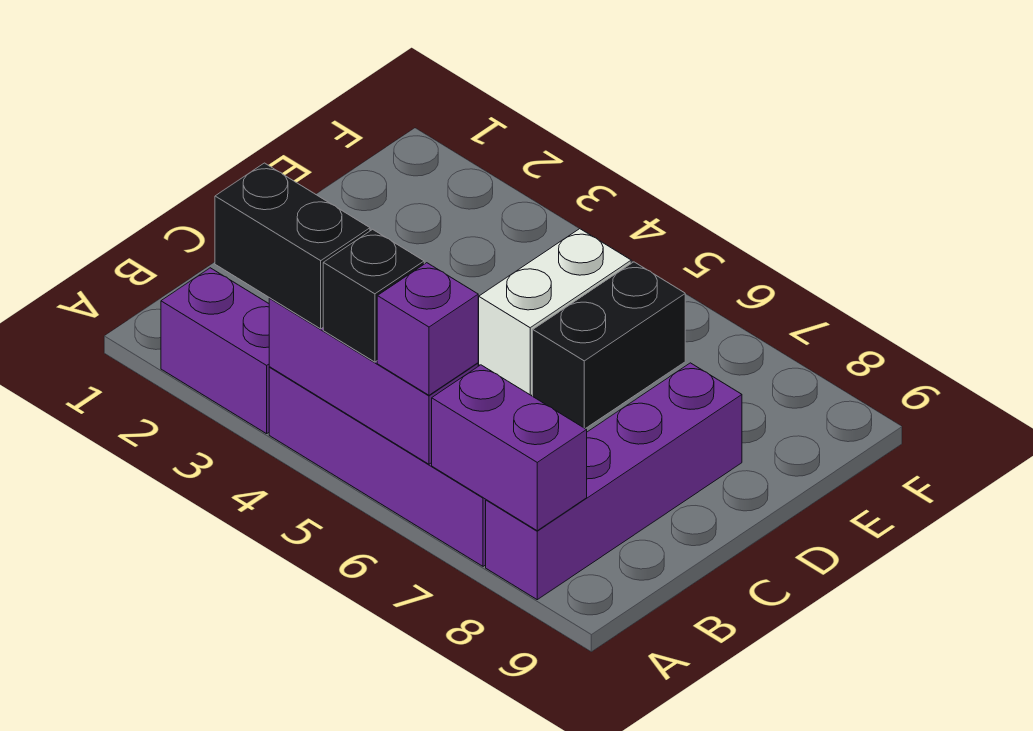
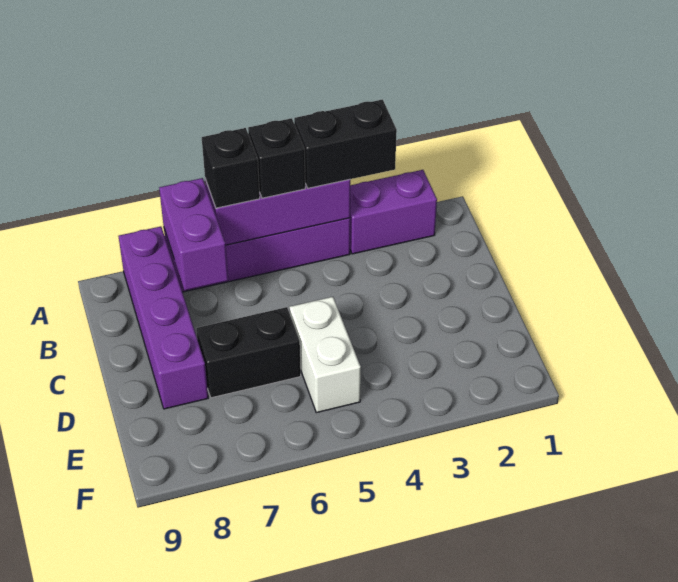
purple brick A6 level 3 -> black brick A6 level 3
purple brick A7:A8 level 2 -> purple brick A7:B7 level 2
black brick D6:E6 level 1 -> black brick D6:D7 level 1

